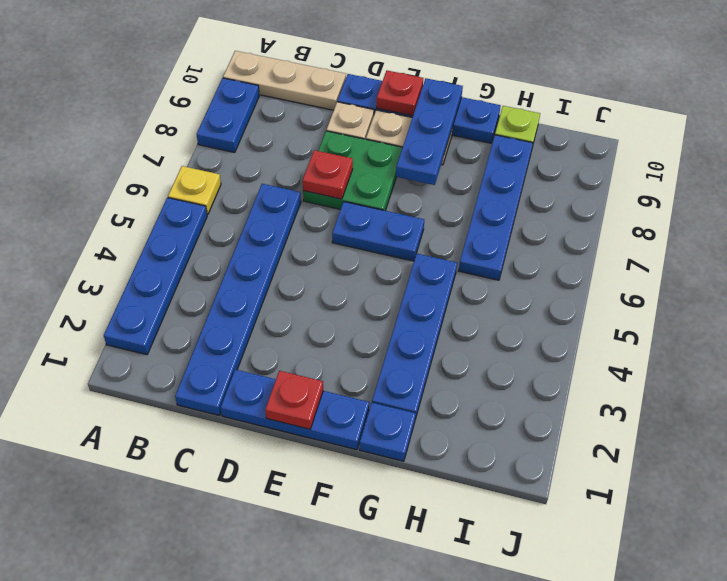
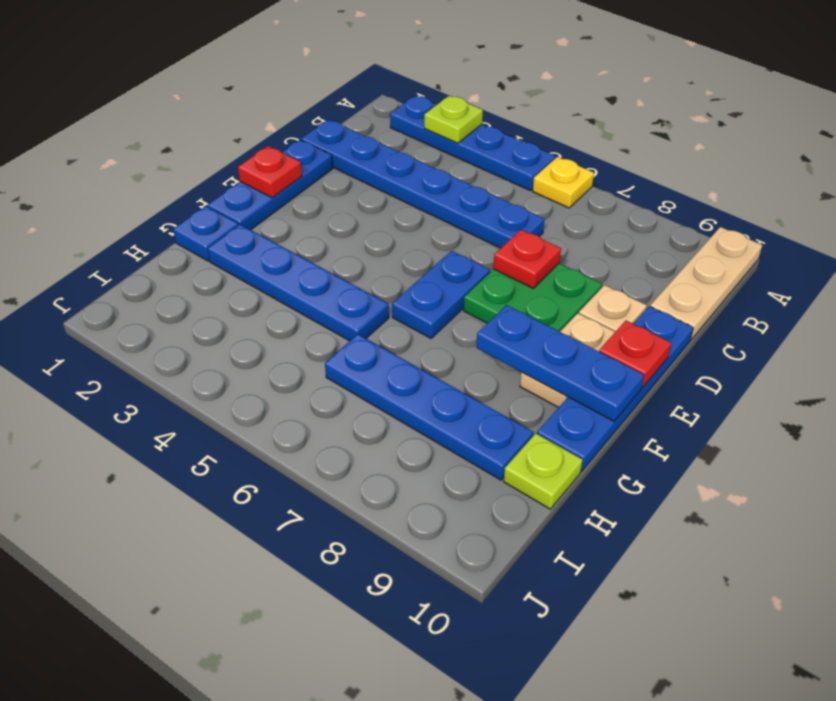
none -> lime plate A3 level 2
blue plate A8:A9 level 1 -> none

